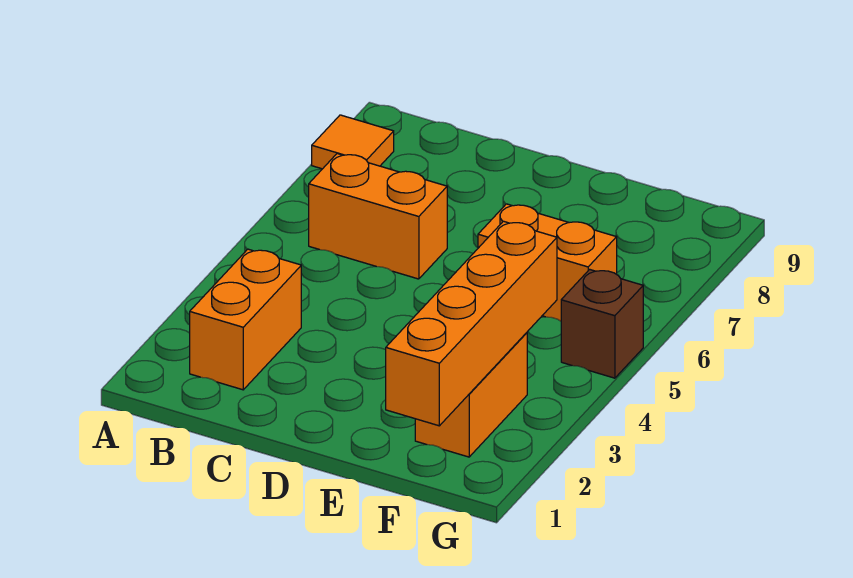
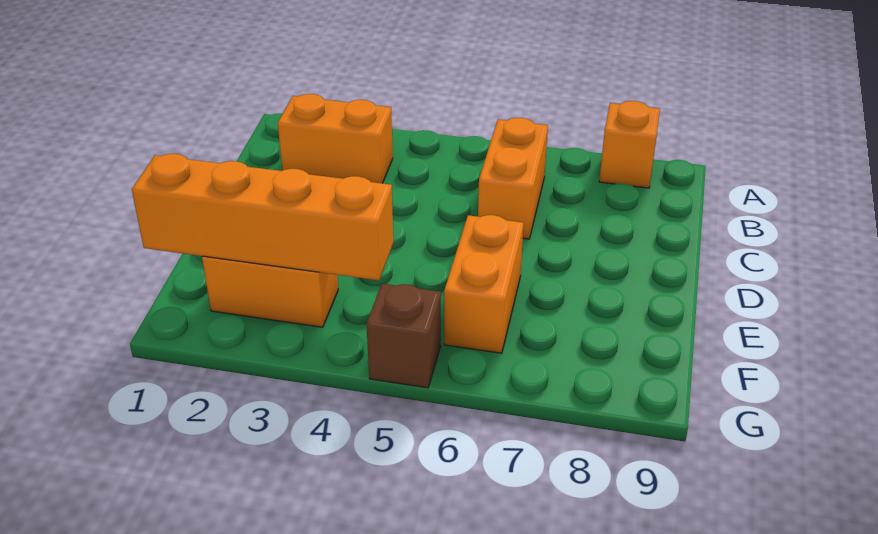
orange tile A8 level 1 -> orange brick A8 level 1

